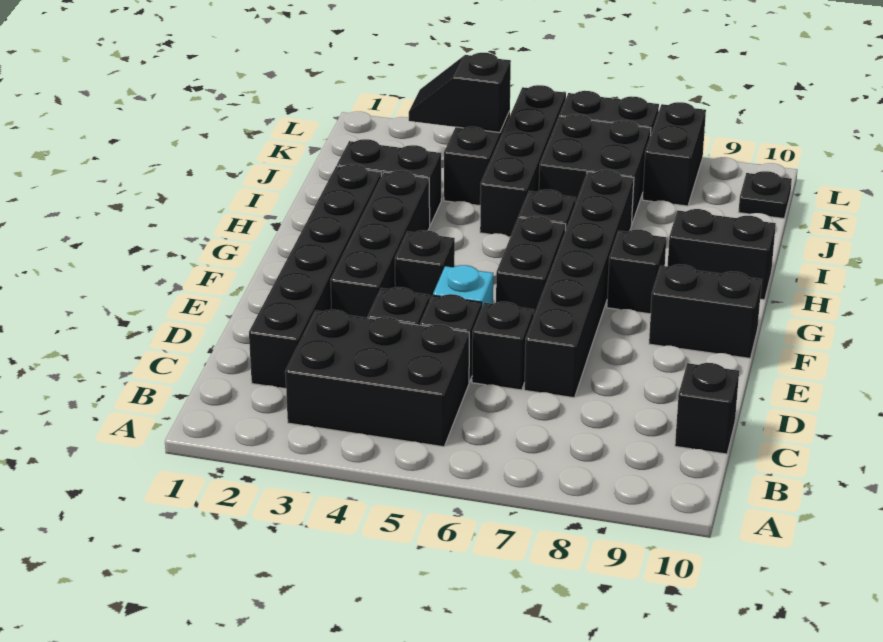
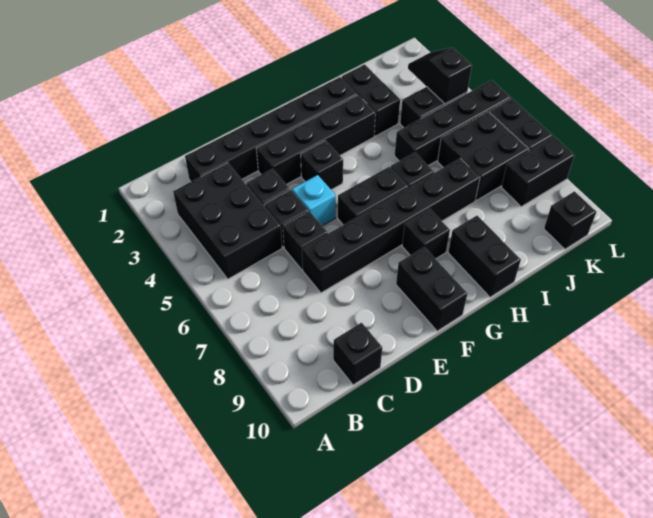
black plate K10 level 1 -> black brick K10 level 1

